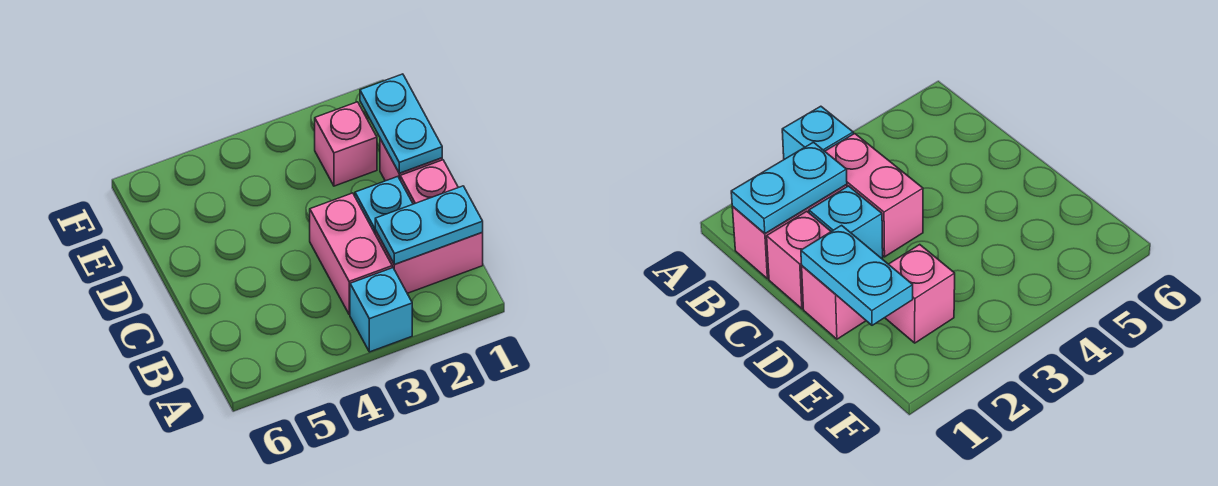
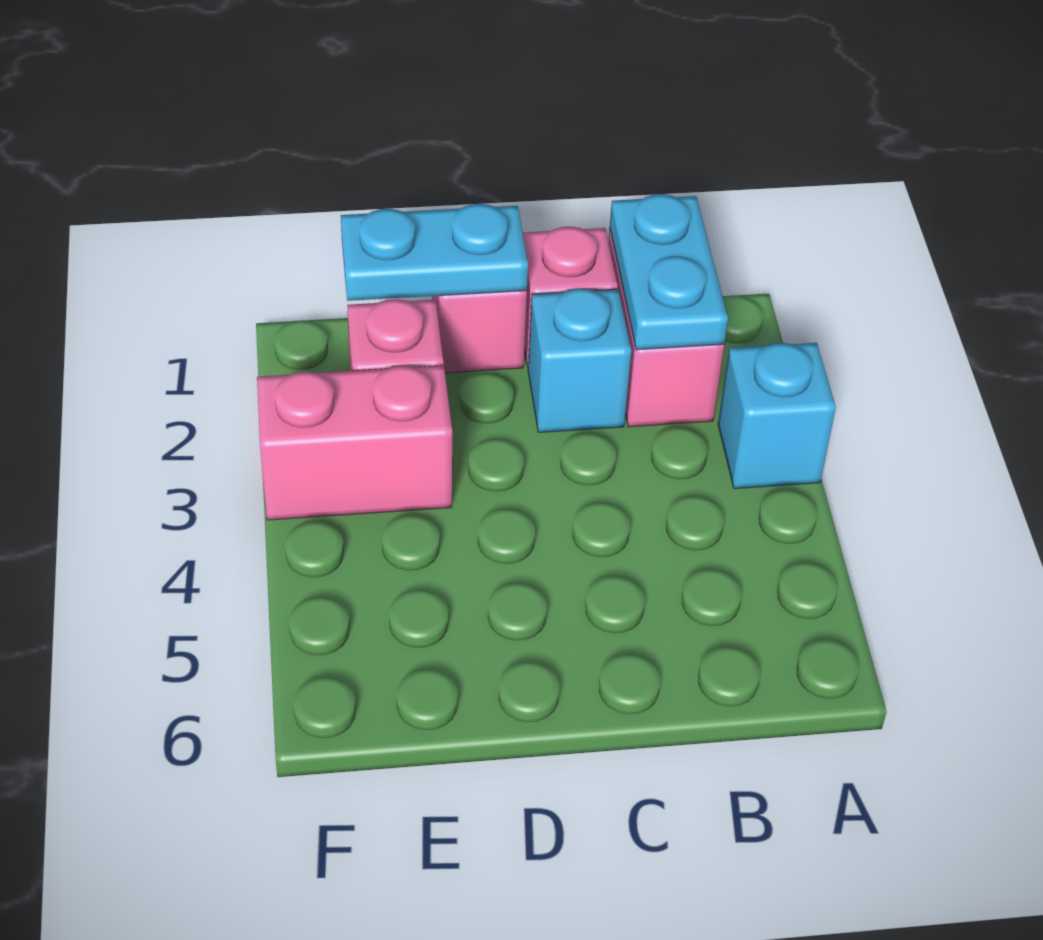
pink brick B3:C3 level 1 -> pink brick E3:F3 level 1

